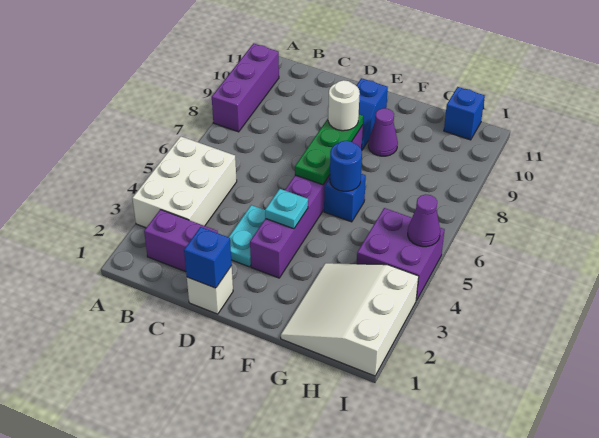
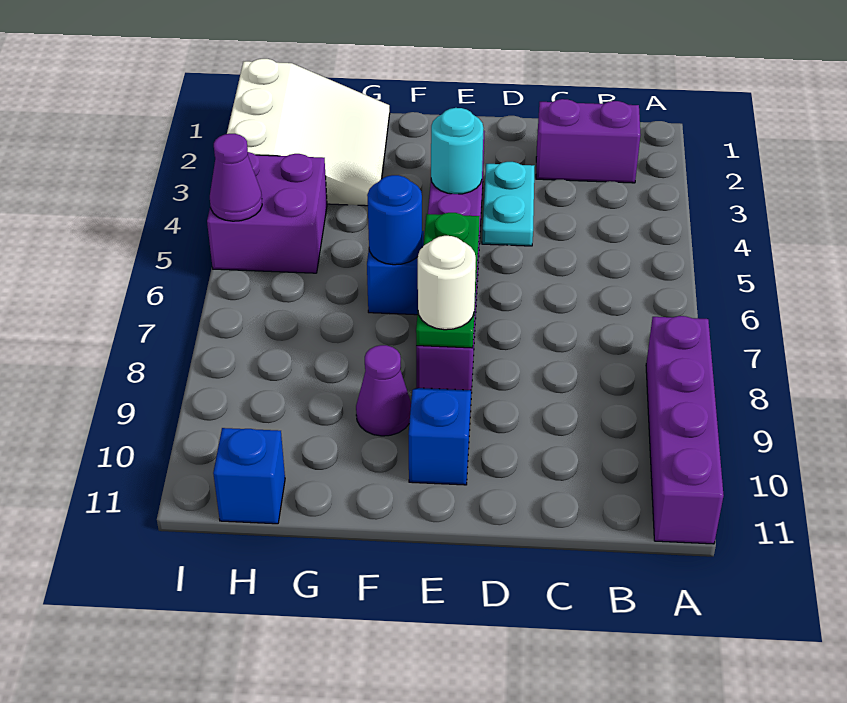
white brick A3:B5 level 1 -> none
purple brick A8:A10 level 1 -> purple brick A8:A11 level 1
white brick D1 level 1 -> none
blue brick D1 level 2 -> none
cyan plate E4 level 2 -> cyan round brick E4 level 2

